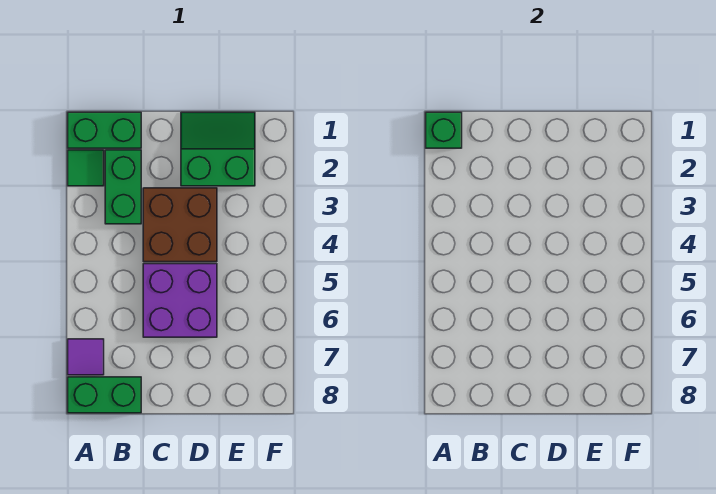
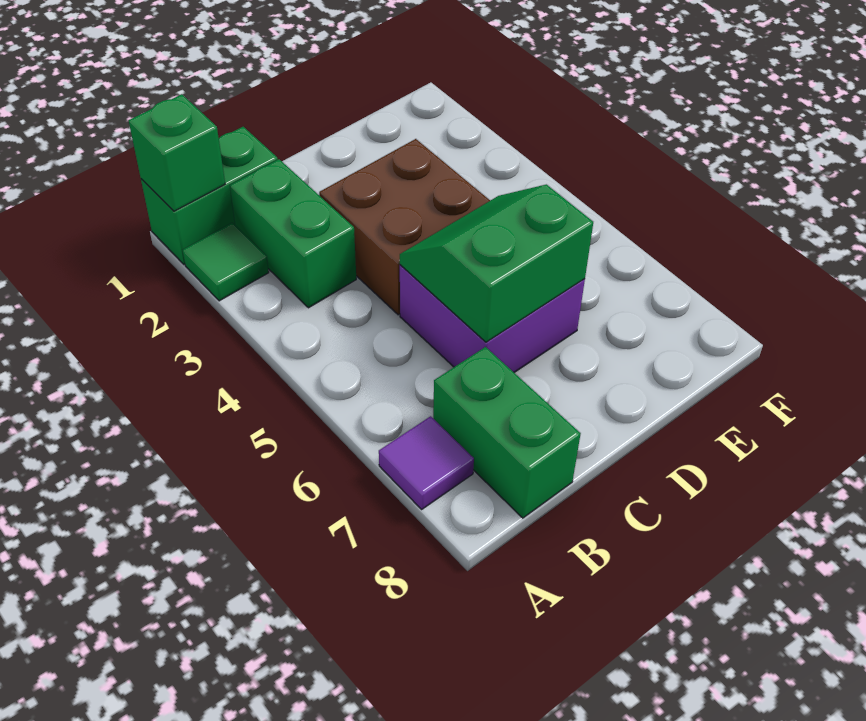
green brick A8:B8 level 1 -> green brick B7:B8 level 1
green slope D1:E2 level 1 top 2 -> green slope C5:D6 level 2 top 6

